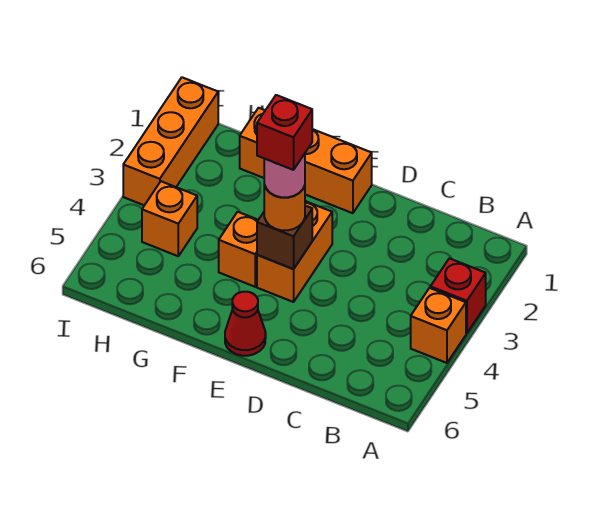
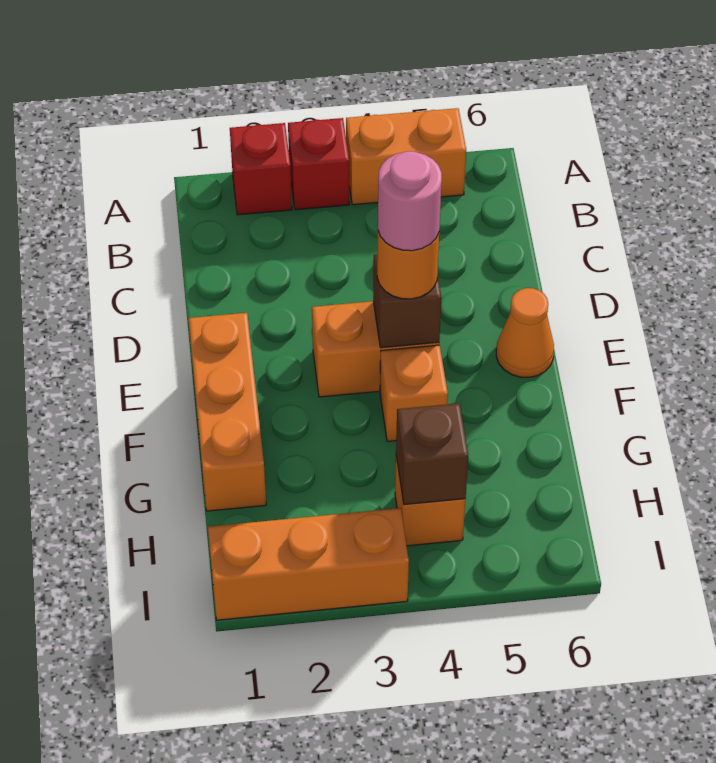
orange brick A4 level 1 -> orange brick A4:A5 level 1
red brick E4 level 5 -> red brick A2 level 1
red cone E6 level 1 -> orange cone E6 level 1
none -> brown brick H4 level 2

